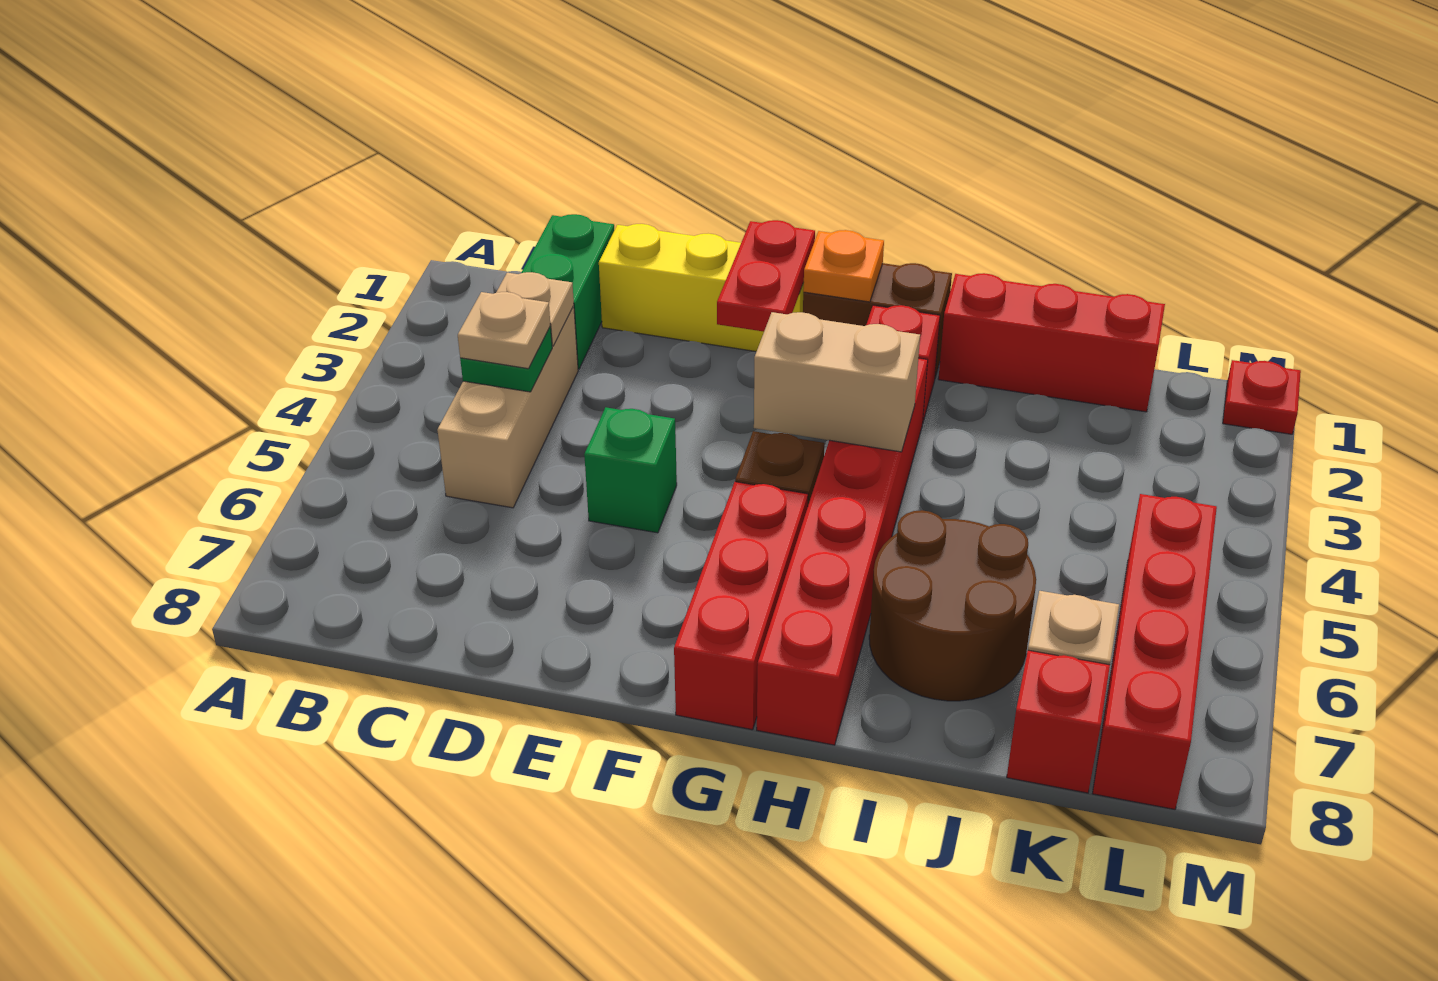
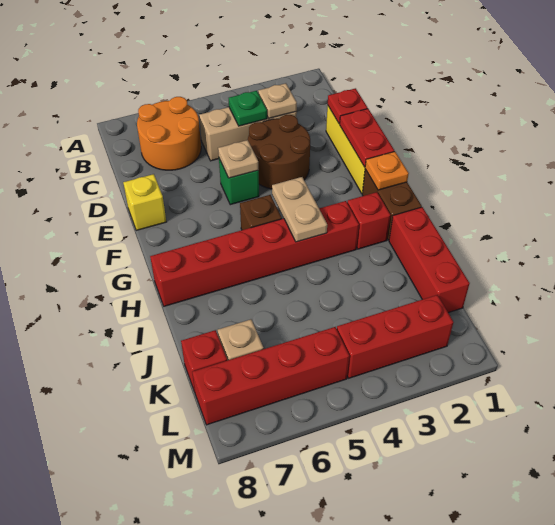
none -> orange round brick B6:C7 level 1
green brick C1:C2 level 1 -> none
tan plate C4 level 3 -> tan plate E5 level 2
none -> yellow brick E8 level 1
red plate F1:F2 level 2 -> red plate E1:F1 level 2
tan brick G4:H4 level 2 -> tan plate G4:H4 level 2
red brick G6:G8 level 1 -> red brick L2:L4 level 1
brown round brick I6:J7 level 1 -> brown round brick D3:E4 level 1
red plate M1 level 1 -> red plate D1 level 2

